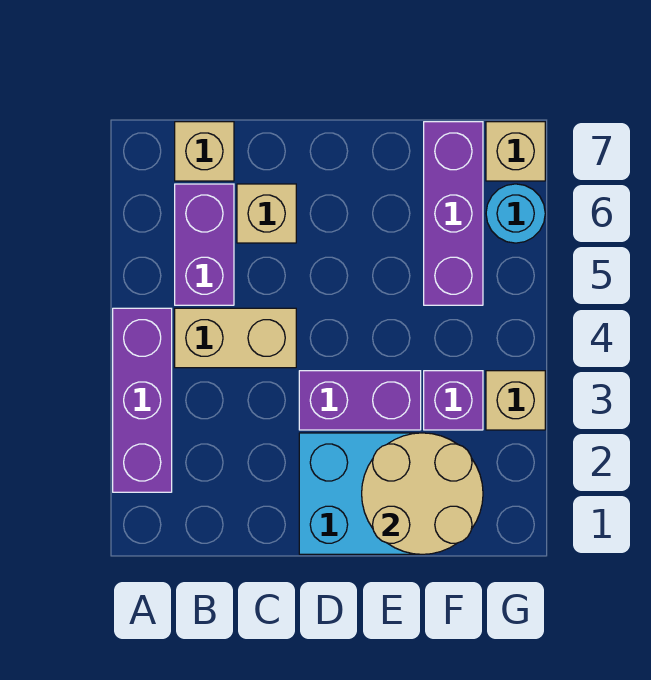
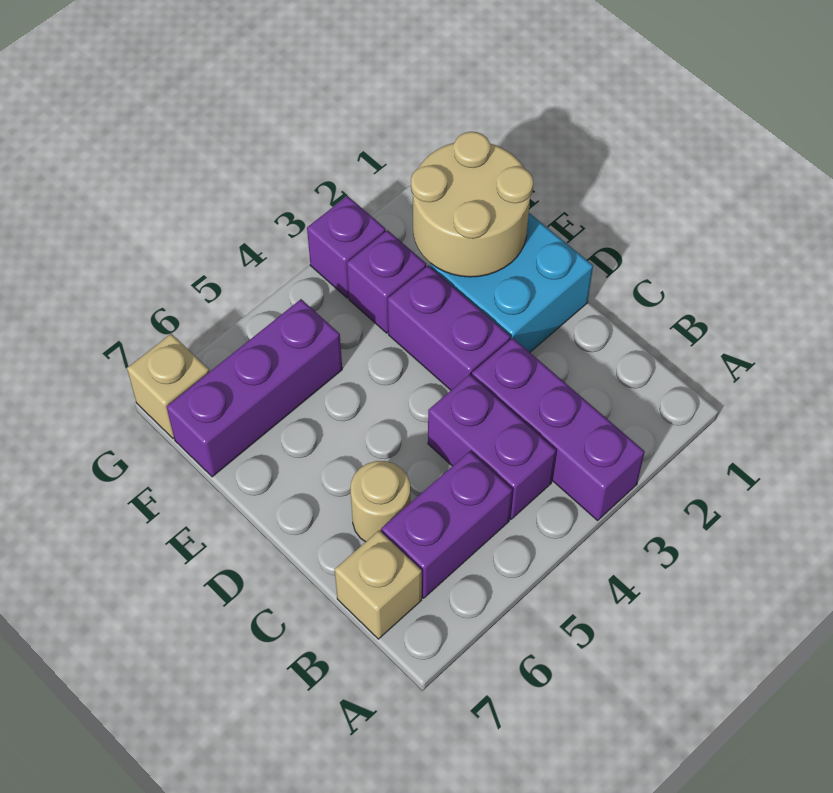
purple brick A2:A4 level 1 -> purple brick A3:C3 level 1
tan brick B4:C4 level 1 -> purple brick B4:C4 level 1
tan brick C6 level 1 -> tan round brick C6 level 1
tan brick G3 level 1 -> purple brick G3 level 1
cyan round brick G6 level 1 -> none

